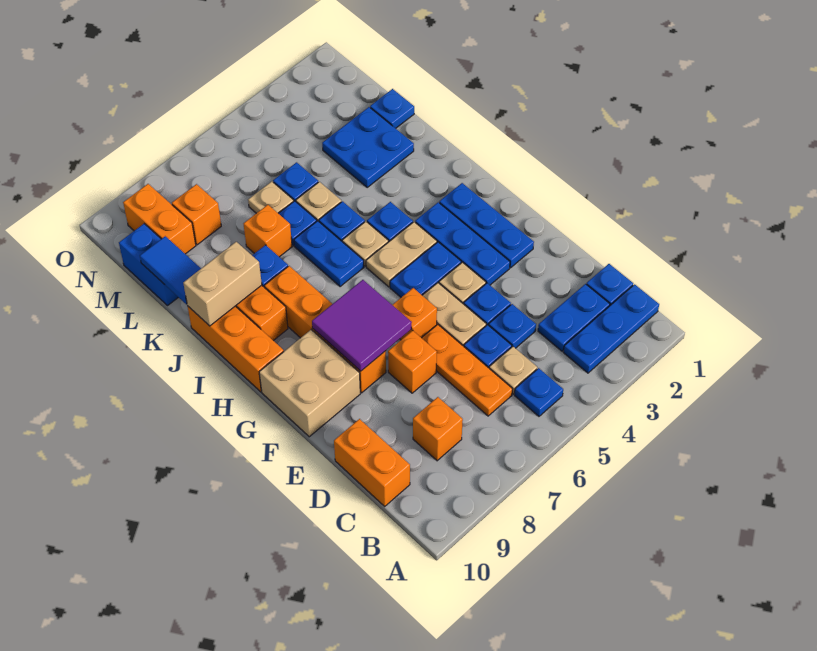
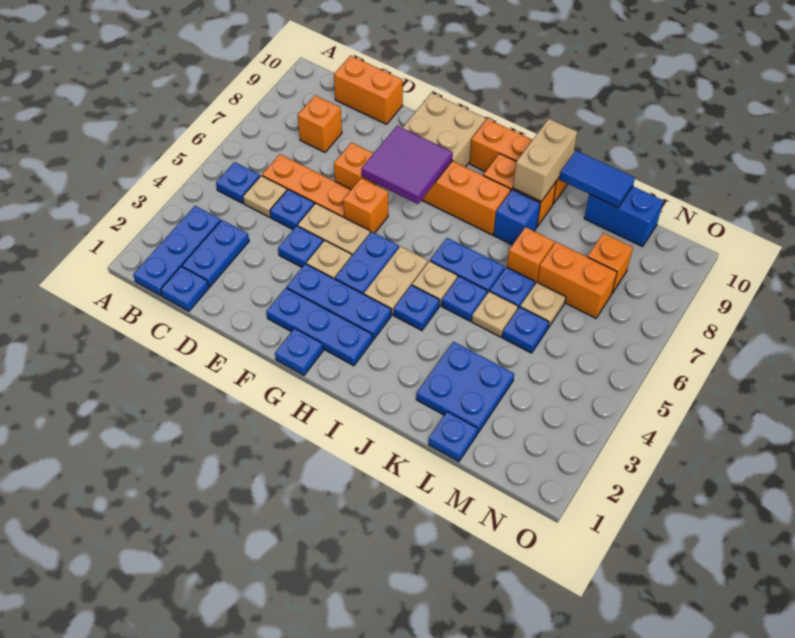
blue plate D4 level 1 -> blue plate G1 level 1
orange brick M9:N9 level 1 -> orange brick L7:M7 level 1

